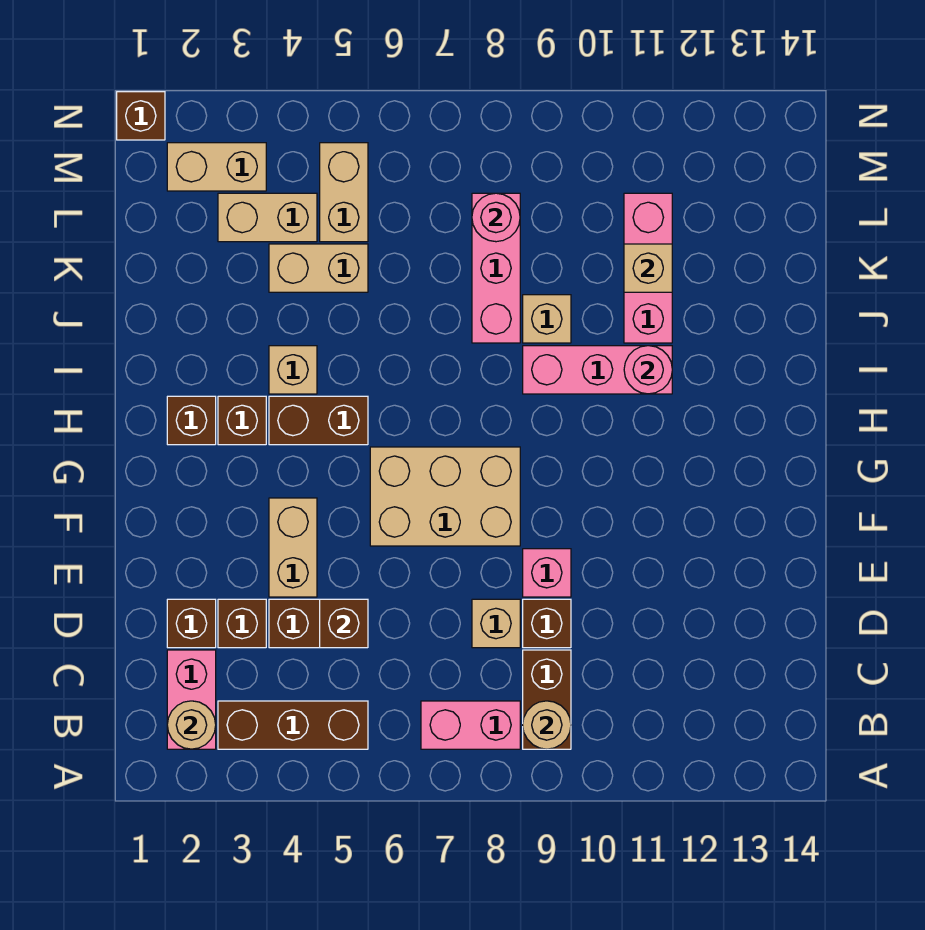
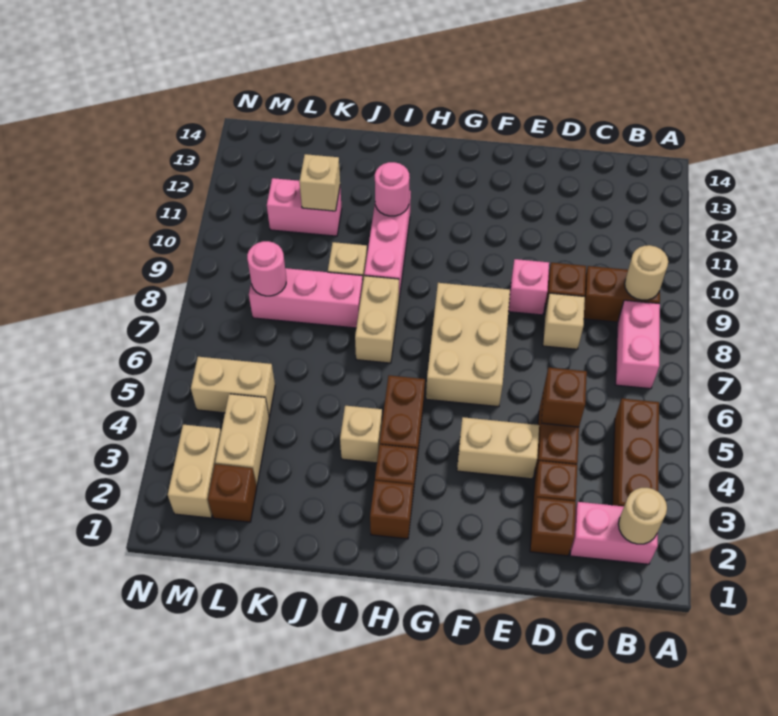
pink brick J11:L11 level 1 -> pink brick K11:L11 level 1
tan brick K4:K5 level 1 -> tan brick I7:I8 level 1
brown brick N1 level 1 -> brown brick L2 level 1

